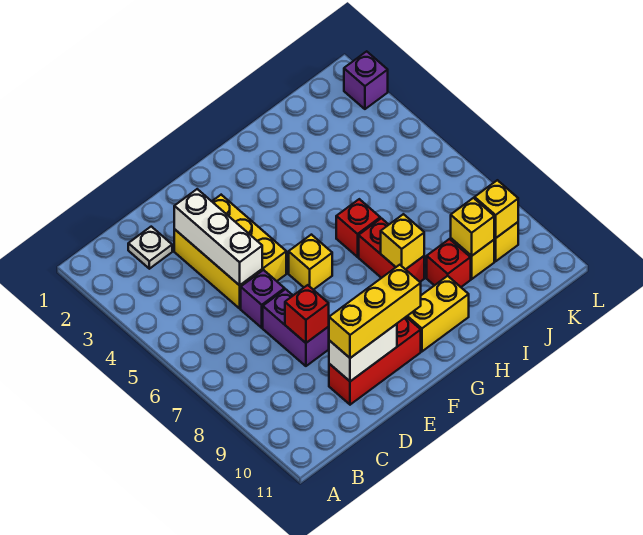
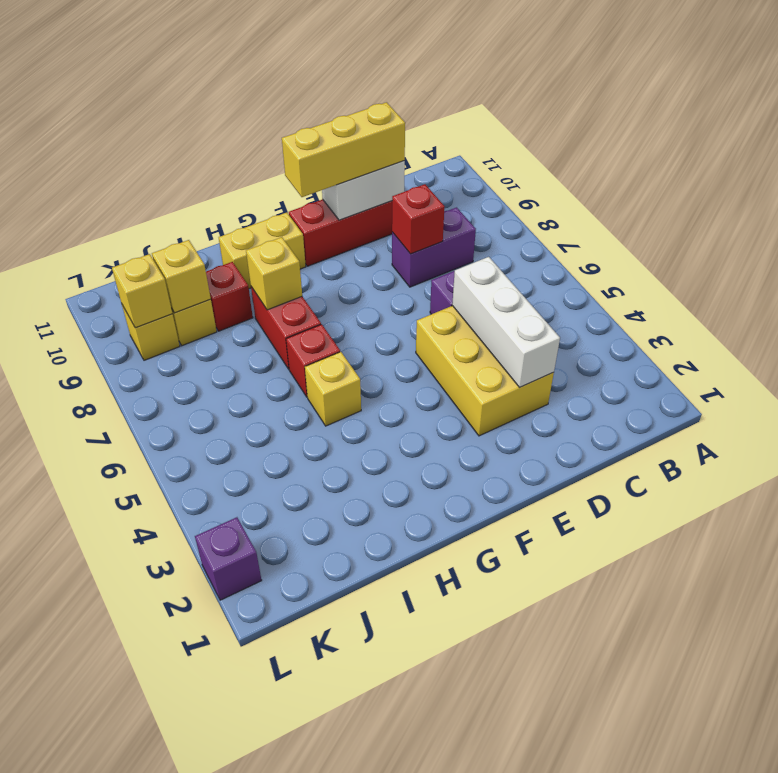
white plate C2 level 1 -> none
purple brick D7:D8 level 1 -> purple brick C8:D8 level 1
yellow brick F6 level 1 -> yellow brick H5 level 1

